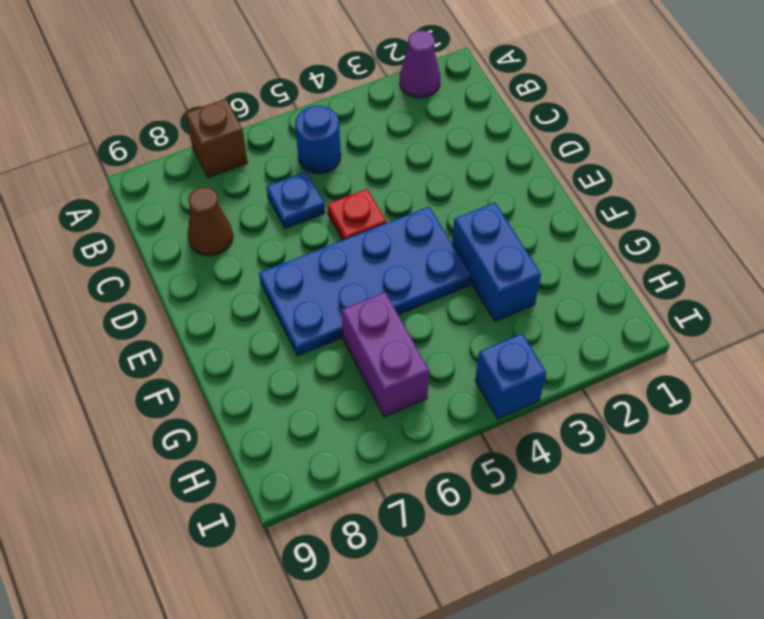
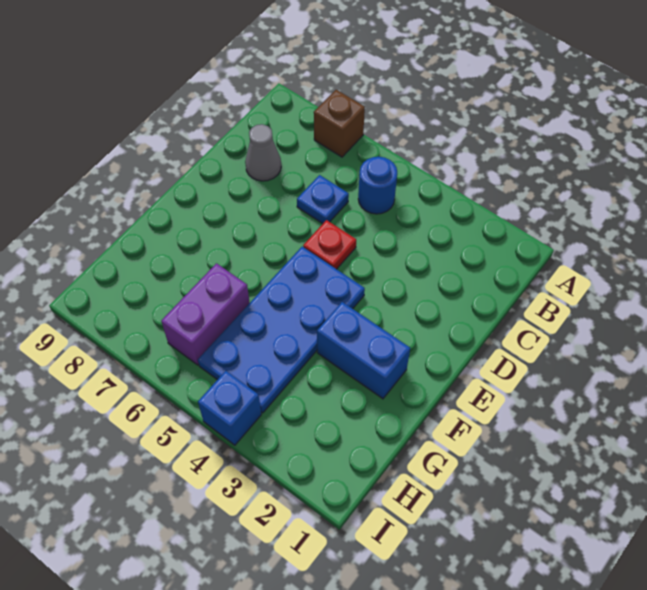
purple cone A2 level 1 -> none
brown cone C8 level 1 -> grey cone C8 level 1
blue plate E4:F7 level 1 -> blue plate E4:H5 level 1
blue brick F3:G3 level 1 -> blue brick F2:F3 level 1

